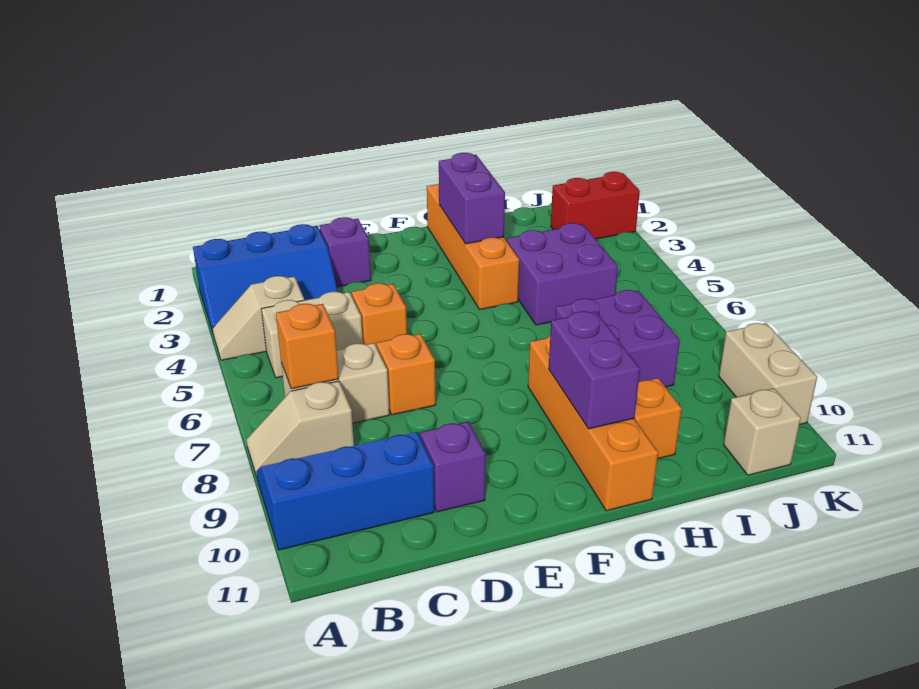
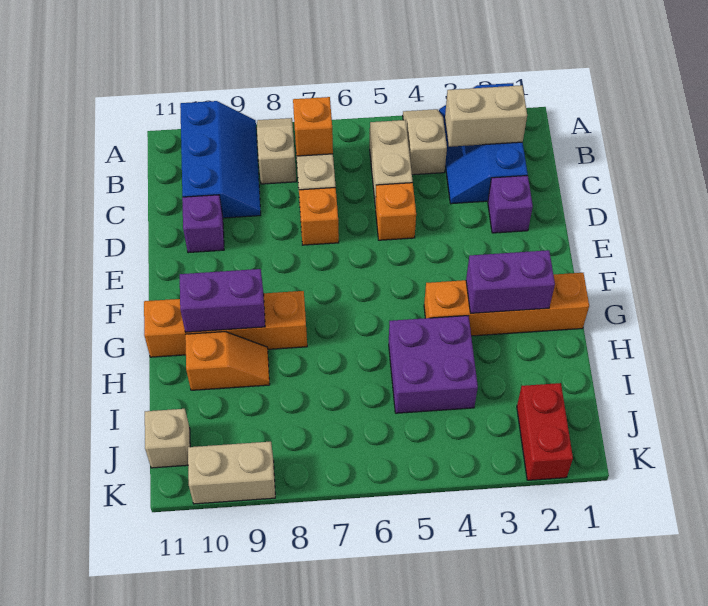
none -> tan brick B2:B3 level 2
purple brick H7:I8 level 1 -> none

